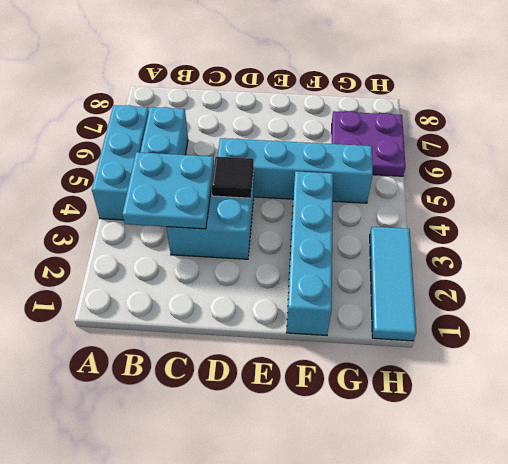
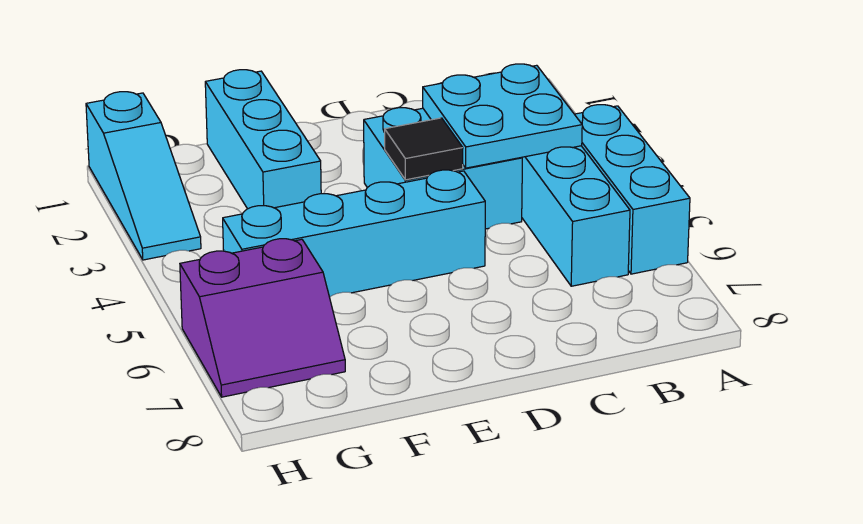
cyan brick F1:F4 level 1 -> cyan brick F1:F3 level 1
purple plate G6:H7 level 1 -> purple slope G6:H7 level 1 top 6
cyan tile H1:H3 level 1 -> cyan slope H1:H3 level 1 top 1

